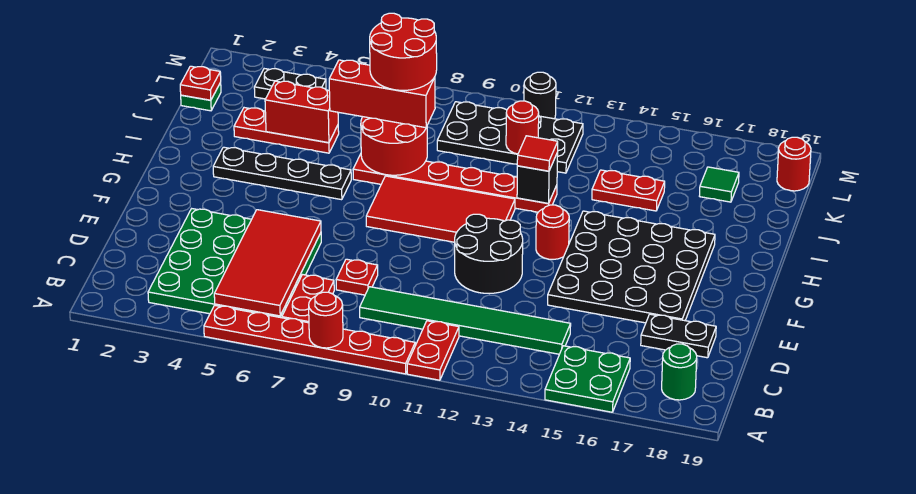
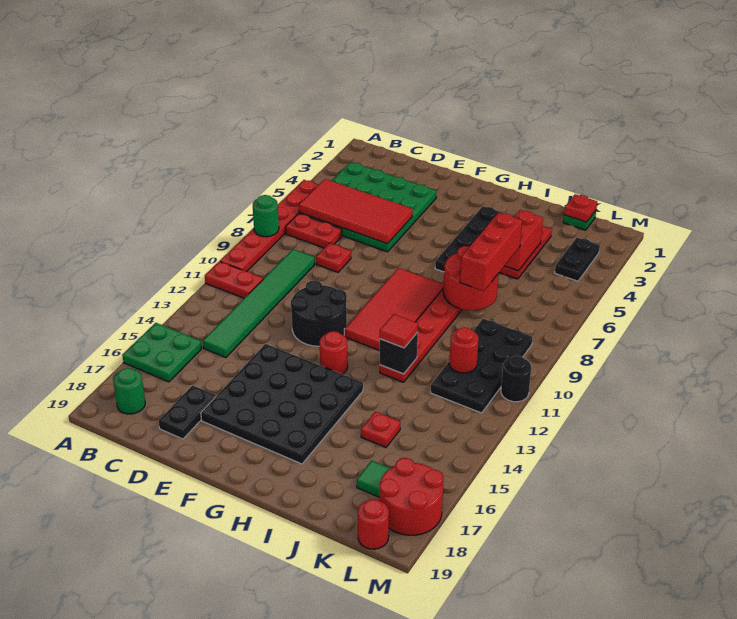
red round brick A8 level 2 -> green round brick A8 level 2
red round brick J7:K8 level 4 -> red round brick L17:M18 level 1
red plate J14:J15 level 1 -> red plate J15 level 1

